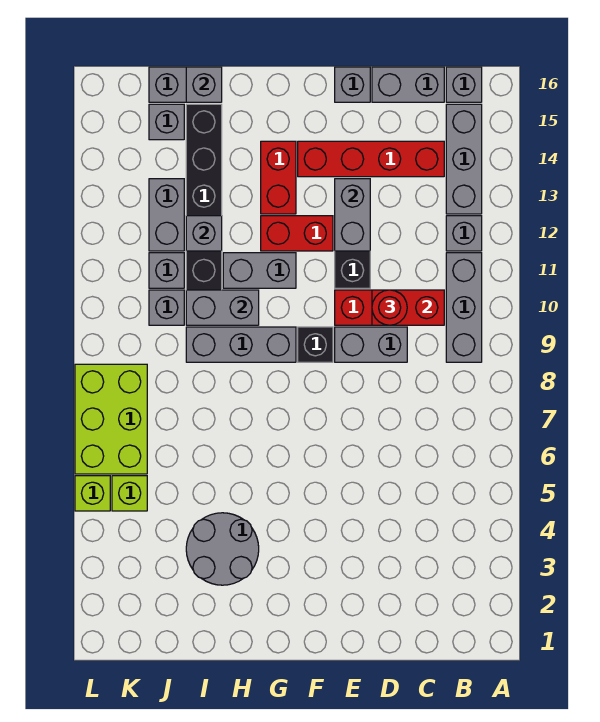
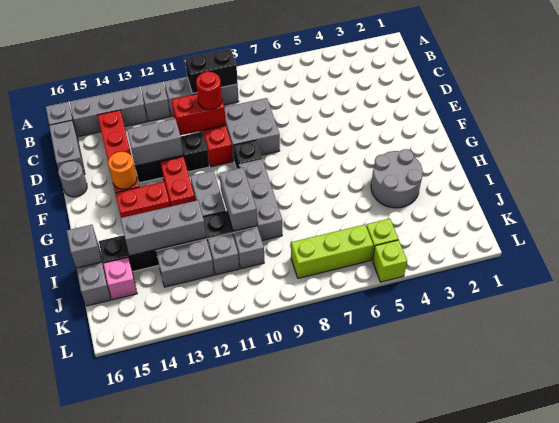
none -> black brick B9:B10 level 2
red brick C10:D10 level 2 -> red brick D10:D11 level 2
grey brick D9:E9 level 1 -> grey brick D8:E9 level 1
grey brick E16 level 1 -> grey round brick E16 level 1
none -> orange round brick F14 level 2
grey brick I12 level 2 -> grey brick I12:I14 level 2
grey brick J15 level 1 -> pink brick J15 level 1
lime brick K6:L8 level 1 -> lime brick K6:K8 level 1

